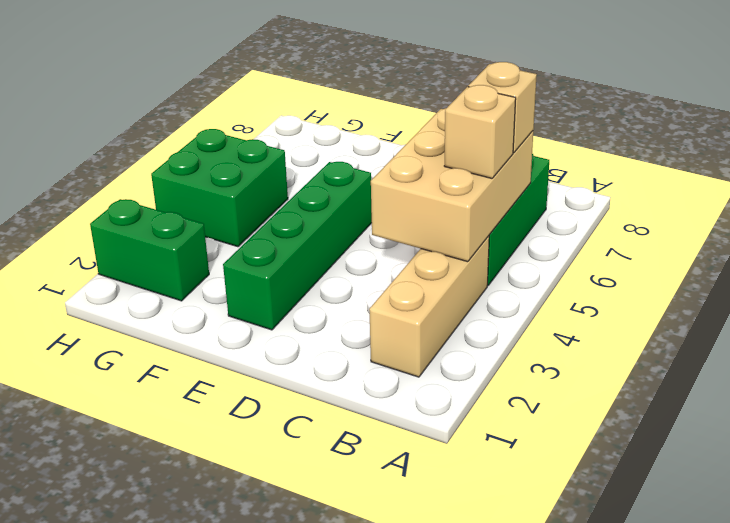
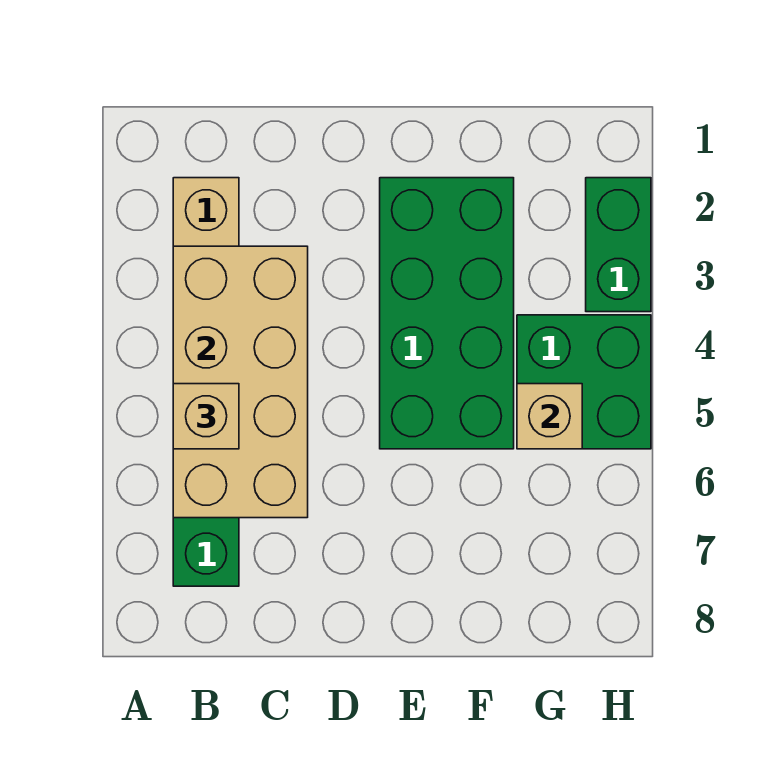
tan brick B4:C6 level 2 -> tan brick B3:C6 level 2
tan brick B6 level 3 -> tan brick G5 level 2
green brick E2:E5 level 1 -> green brick E2:F5 level 1
green brick G2:H2 level 1 -> green brick H2:H3 level 1

